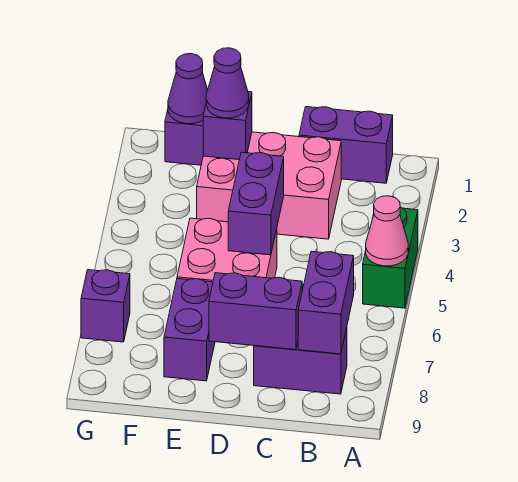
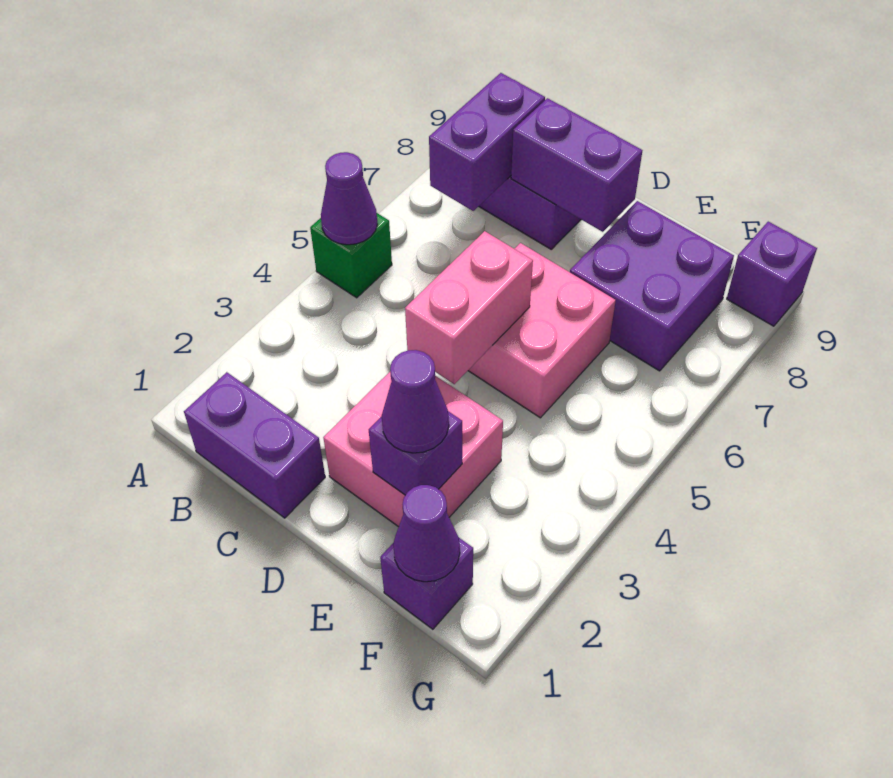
green brick A4:A5 level 1 -> green brick A5 level 1
pink cone A5 level 2 -> purple cone A5 level 2
pink brick C2:E3 level 1 -> pink brick D2:E3 level 1
purple brick D4:D5 level 2 -> pink brick D4:D5 level 2
purple brick E7:E8 level 1 -> purple brick E7:F8 level 1
purple brick G7 level 1 -> purple brick G9 level 1

